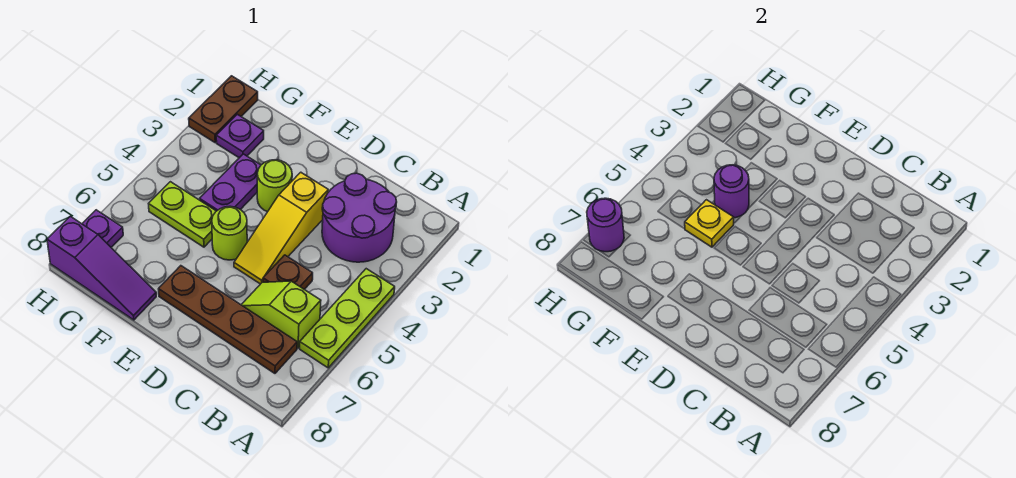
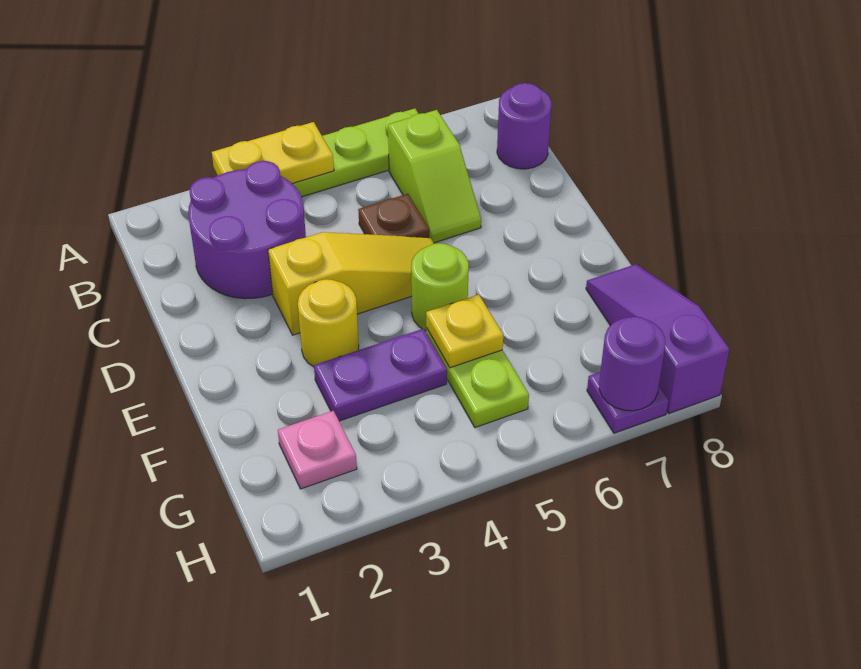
none -> yellow plate A3:A4 level 2
brown plate B7:E7 level 1 -> none
lime round brick E3 level 1 -> yellow round brick E3 level 1
purple round brick F4 level 2 -> purple round brick B8 level 1
purple plate G2 level 1 -> pink plate G2 level 1
brown plate H1:H2 level 1 -> none

